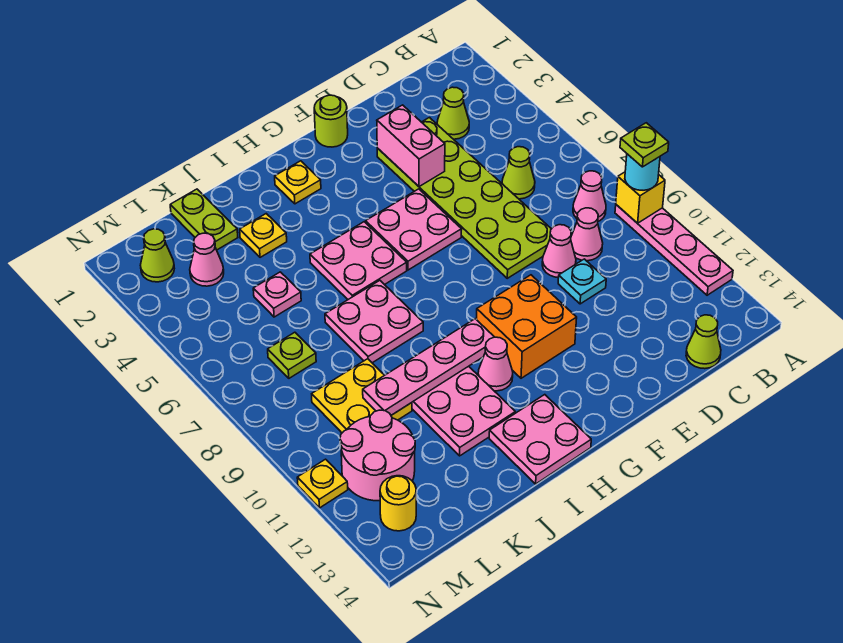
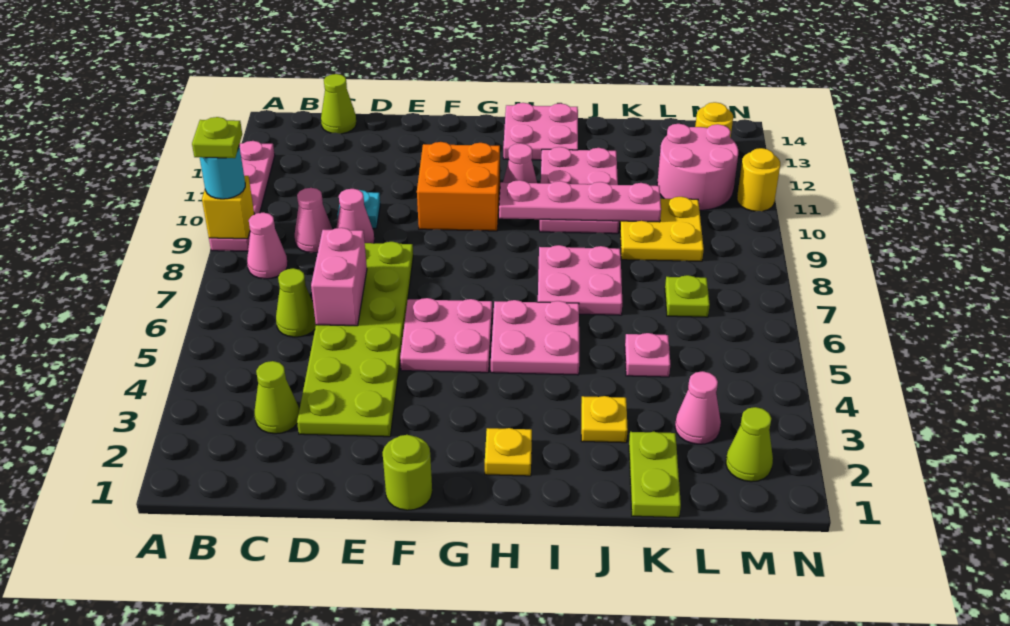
pink brick E3:E4 level 2 -> pink brick D6:D7 level 2
yellow plate N11 level 1 -> yellow round brick N11 level 1

